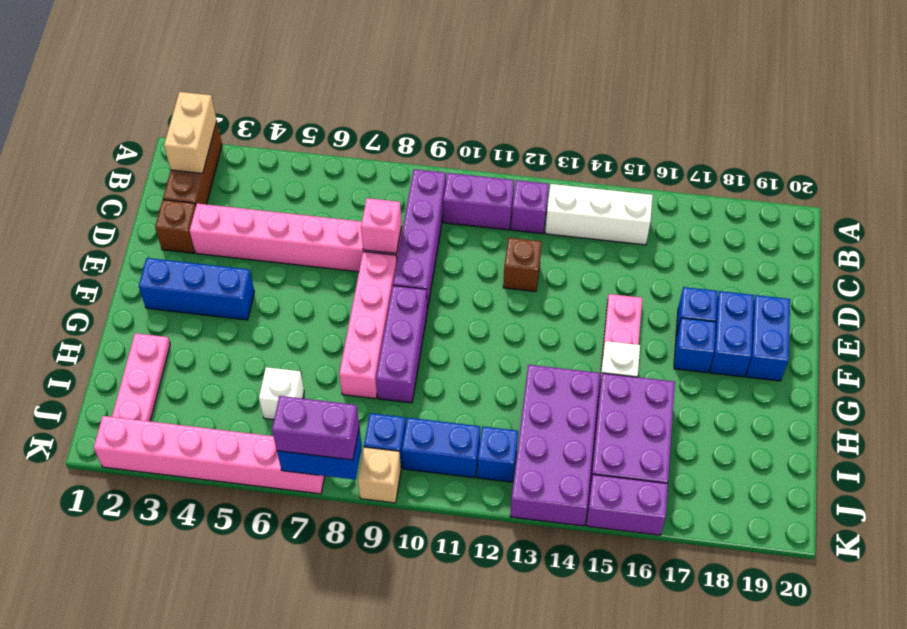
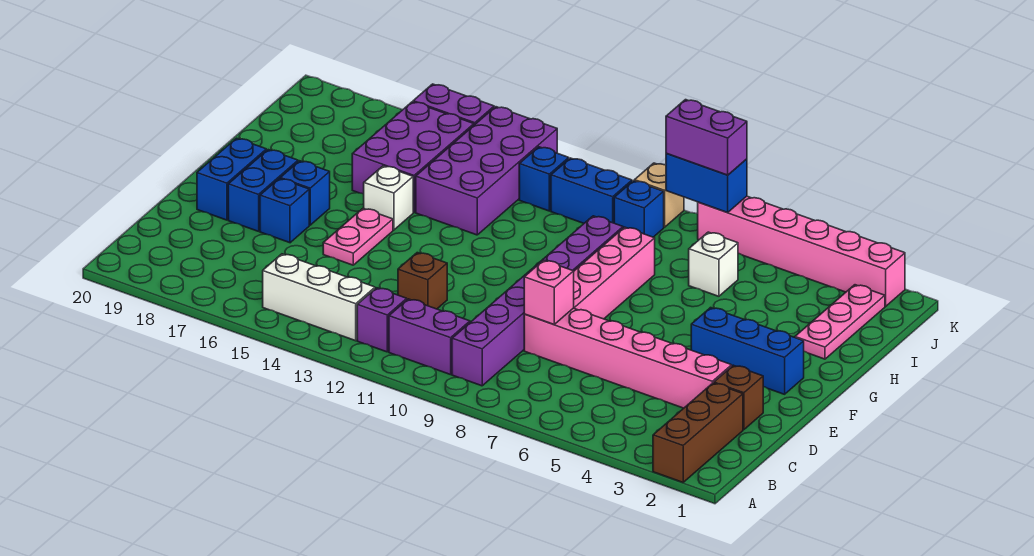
tan brick A2:B2 level 2 -> none

